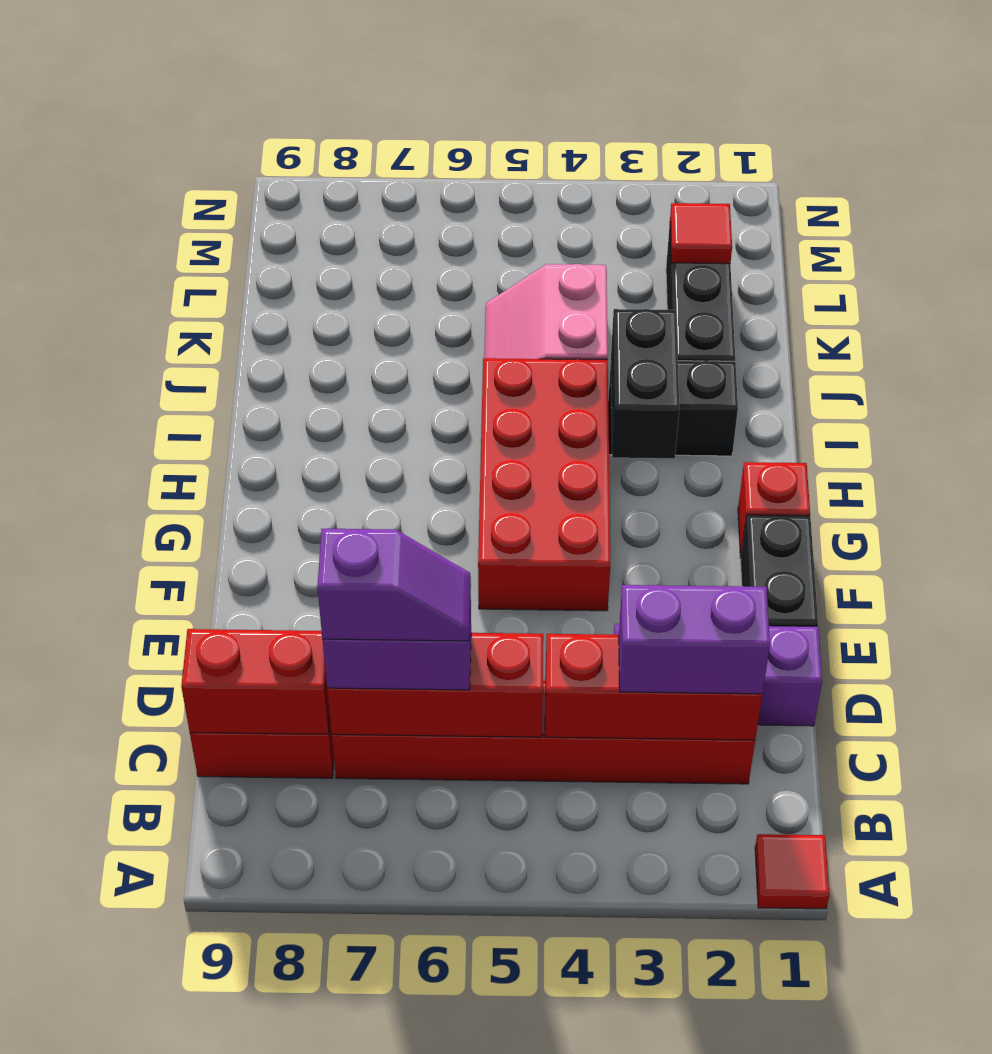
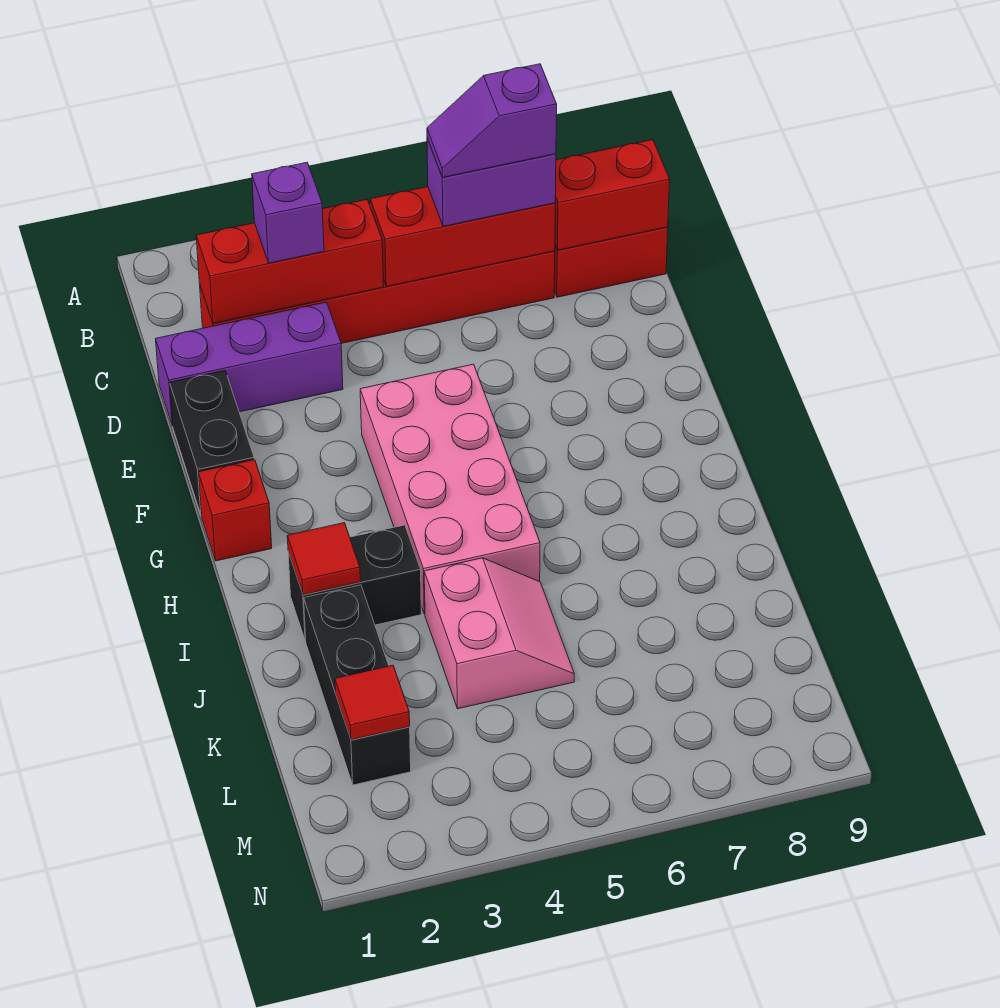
red tile A1 level 1 -> red tile I2 level 2
purple brick C2:C3 level 3 -> purple brick C3 level 3
red brick F4:I5 level 1 -> pink brick F4:I5 level 1
black brick H3:I3 level 2 -> none

